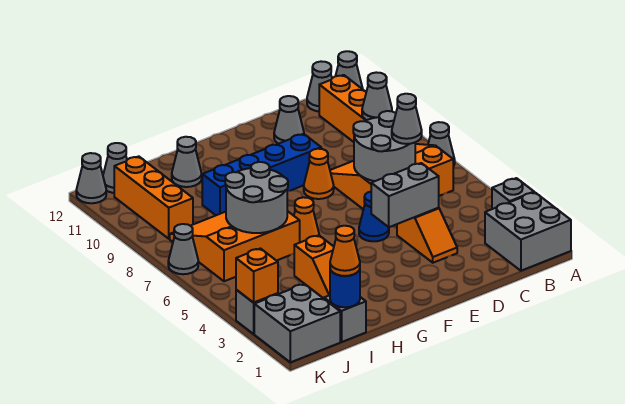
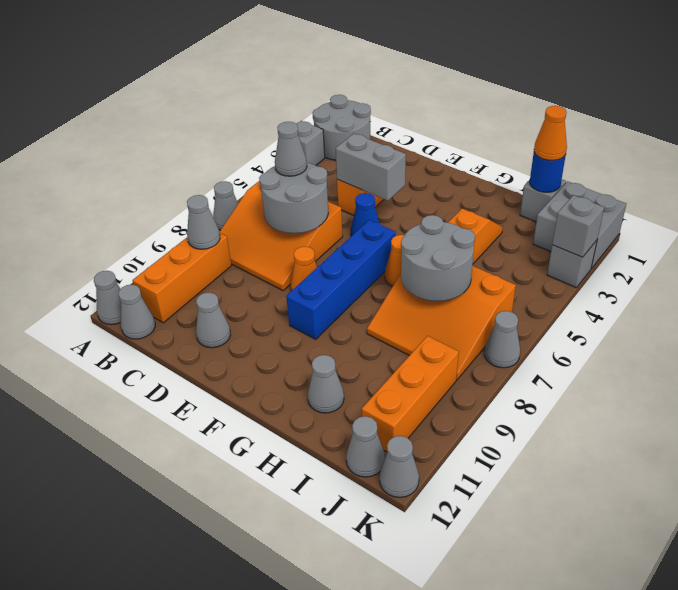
grey brick A1:B2 level 1 -> grey round brick A1:B2 level 1
blue brick E9:H9 level 1 -> blue brick F6:F9 level 1
orange brick K3 level 2 -> grey brick K3 level 2

